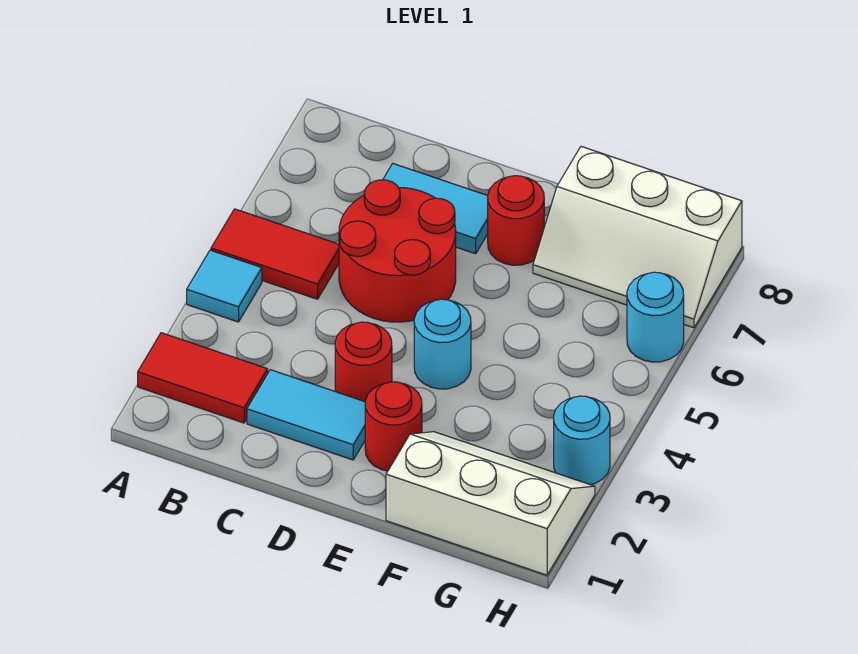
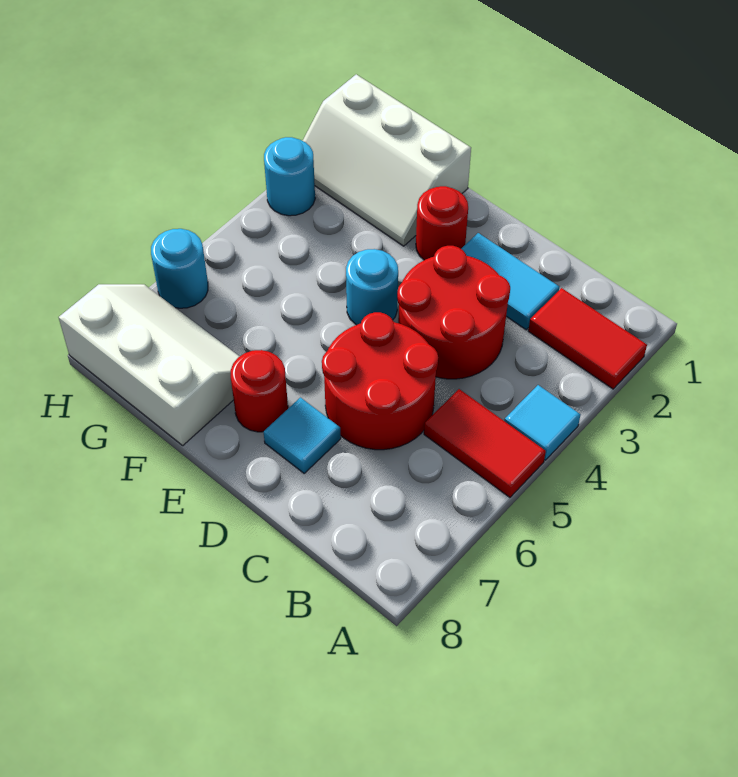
cyan tile C7:D7 level 1 -> cyan tile D7 level 1
red round brick D3 level 1 -> red round brick C3:D4 level 1

